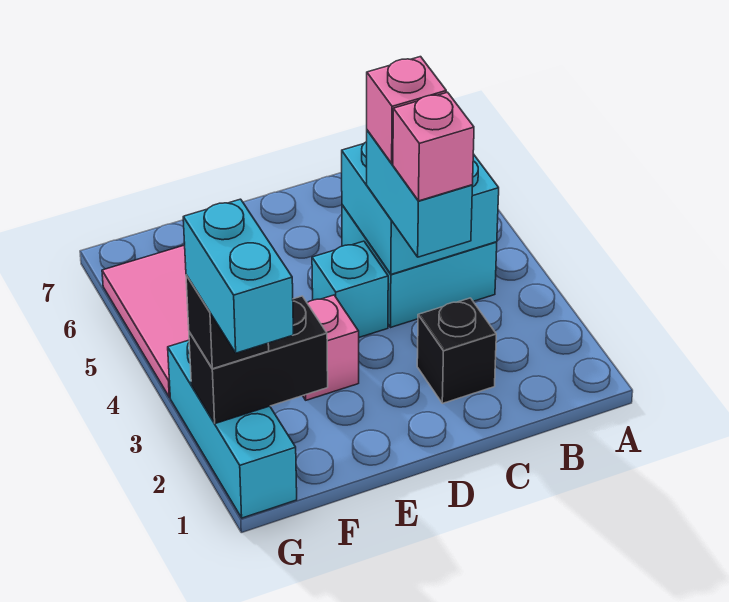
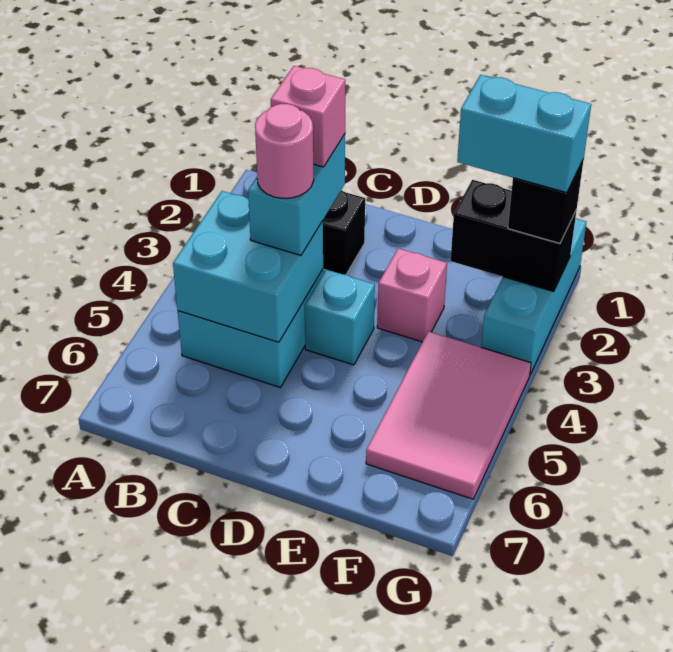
pink brick C4 level 4 -> pink round brick C4 level 4
cyan brick G1:G2 level 4 -> cyan brick F2:G2 level 4

